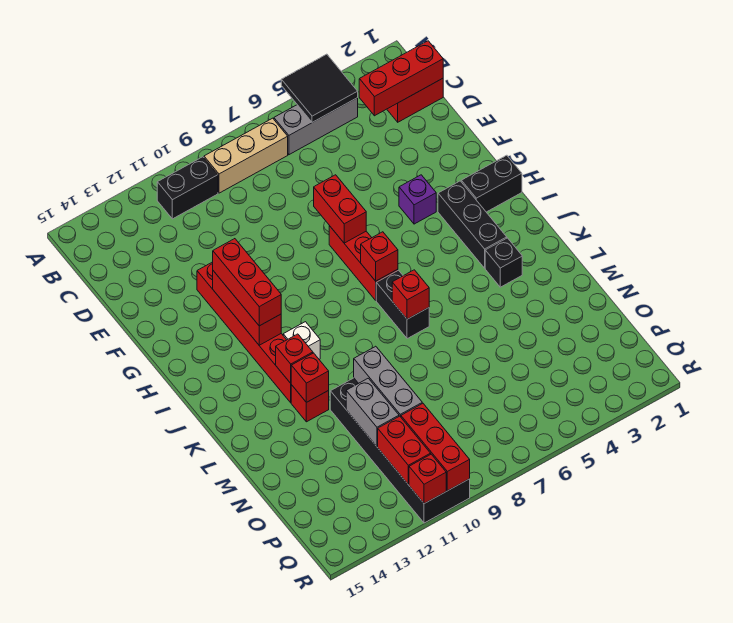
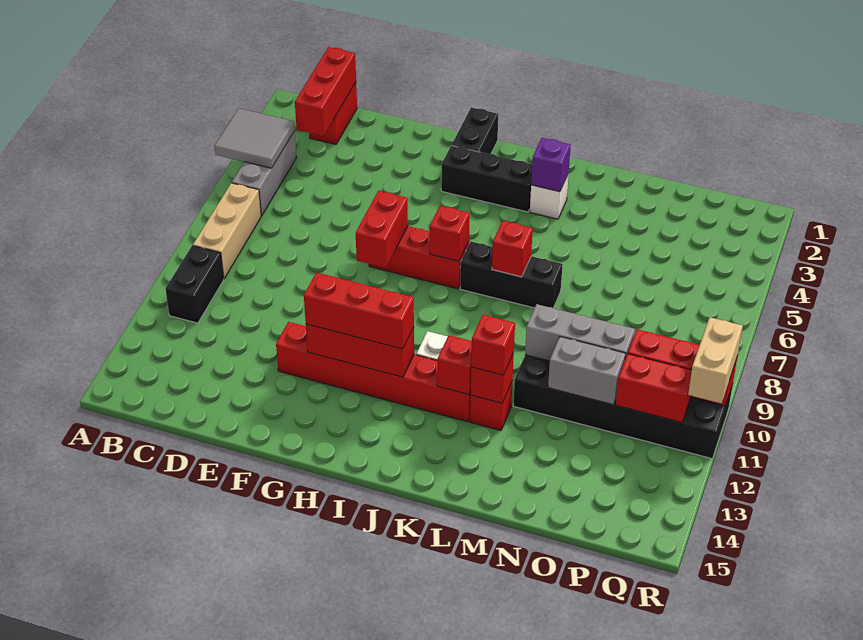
black tile A4:B5 level 2 -> grey tile A4:B5 level 2
red brick F7:G7 level 2 -> red brick G7:G8 level 2
purple brick G4 level 1 -> purple brick K3 level 2
black brick J7:K7 level 1 -> black brick J7:L7 level 1
black brick K3 level 1 -> white brick K3 level 1
none -> tan brick R10:R11 level 3
red brick R11 level 2 -> red brick L12 level 3

